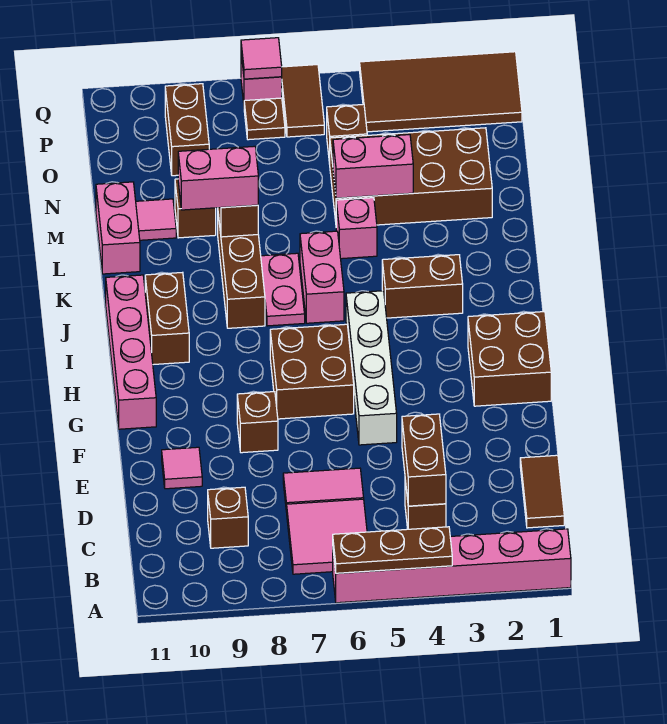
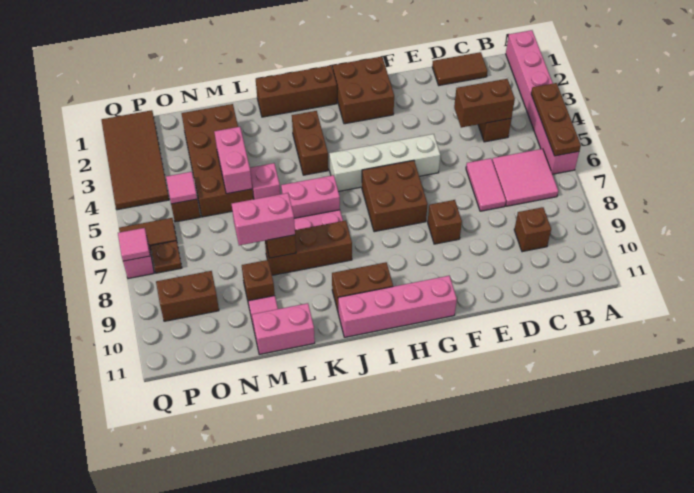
pink tile E10 level 1 -> pink tile O5 level 2
none -> brown brick I1:K1 level 1
pink brick L8:L9 level 3 -> pink brick L8:M8 level 3

